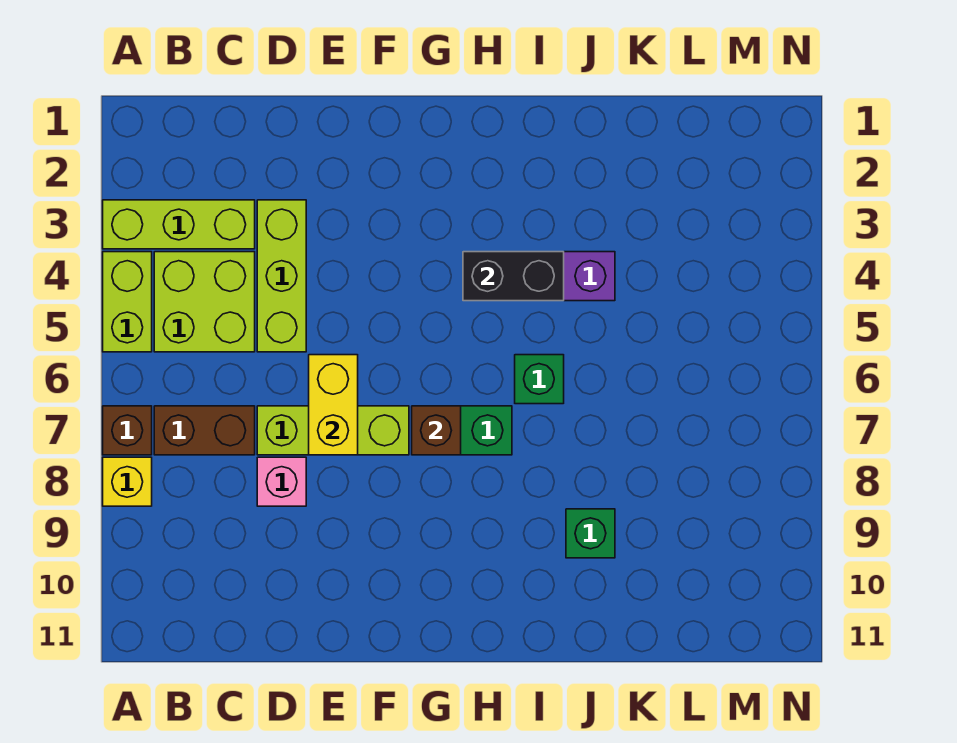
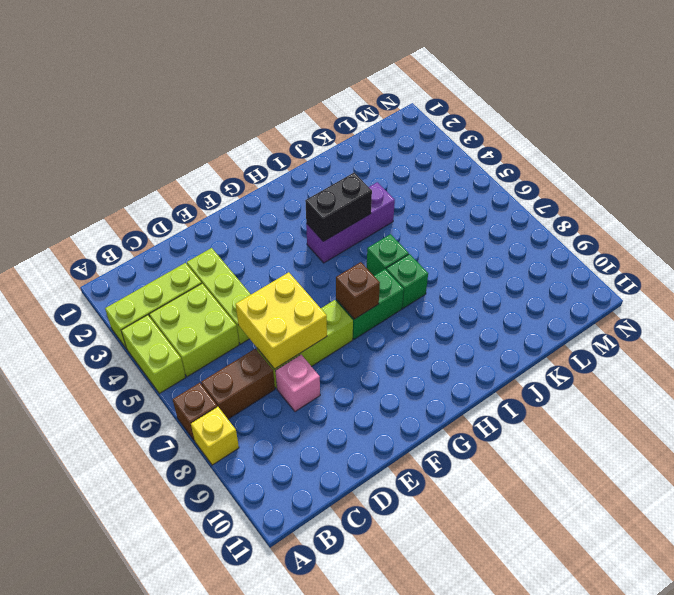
yellow brick E6:E7 level 2 -> yellow brick D6:E7 level 2
green brick J9 level 1 -> green brick I7 level 1

